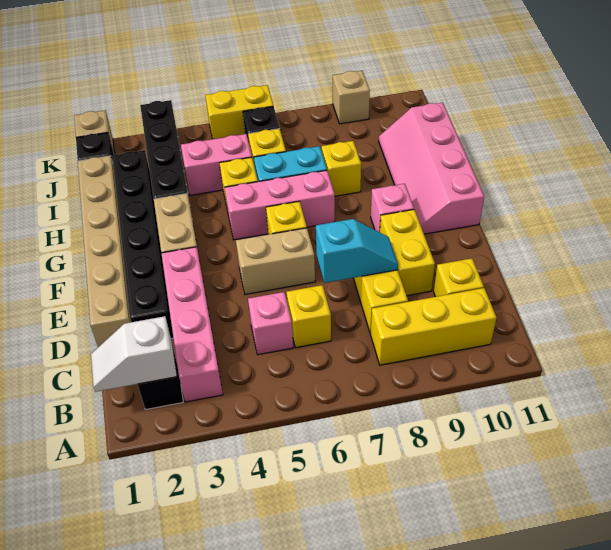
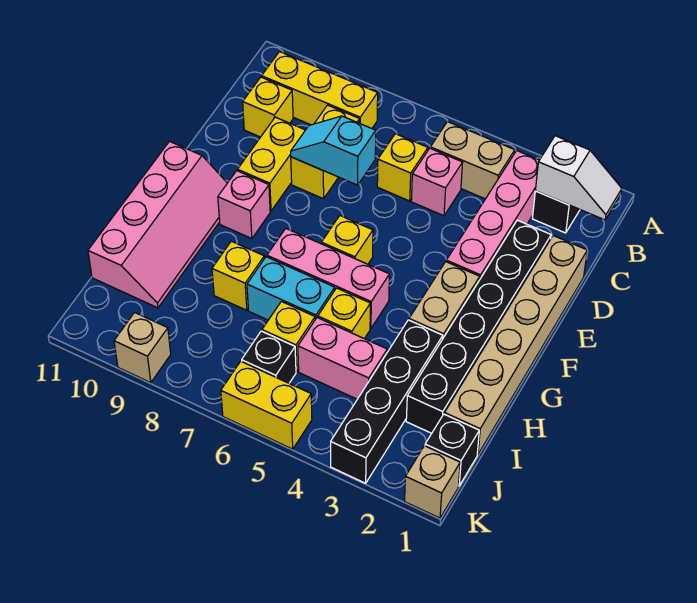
tan brick E5:E6 level 1 -> tan brick B4:B5 level 1

